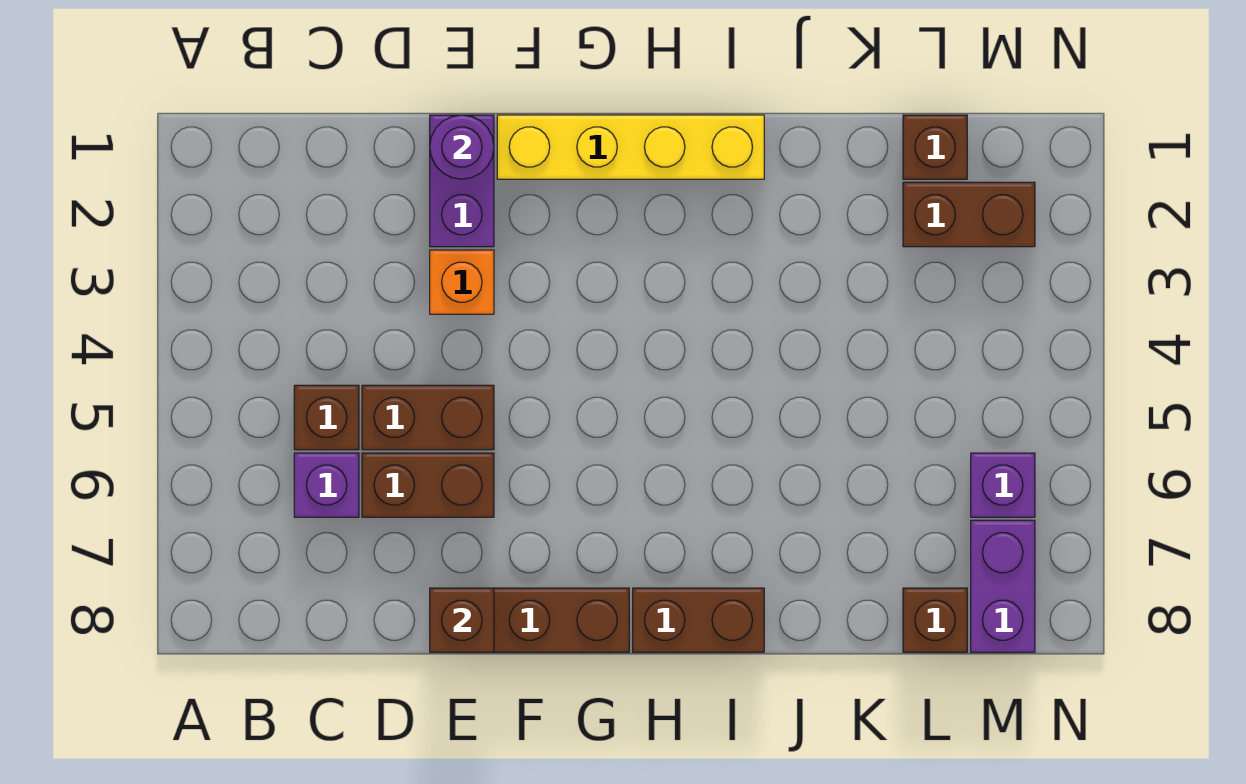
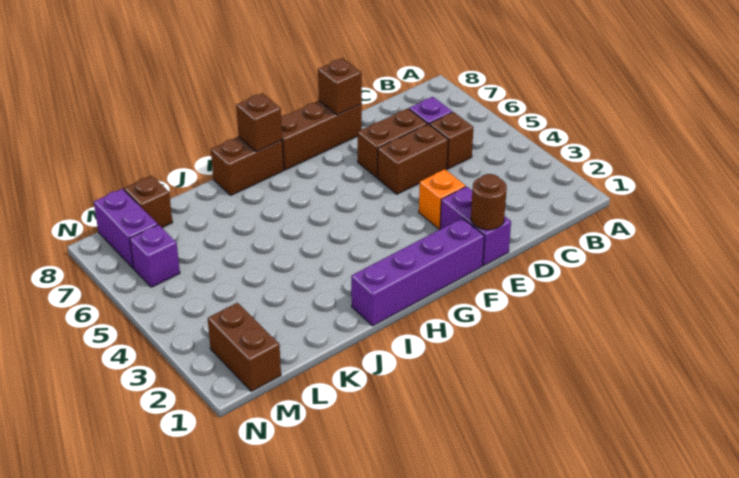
purple round brick E1 level 2 -> brown round brick E1 level 2
yellow brick F1:I1 level 1 -> purple brick F1:I1 level 1
brown brick L1 level 1 -> brown brick H8 level 2
brown brick L2:M2 level 1 -> brown brick M1:M2 level 1

